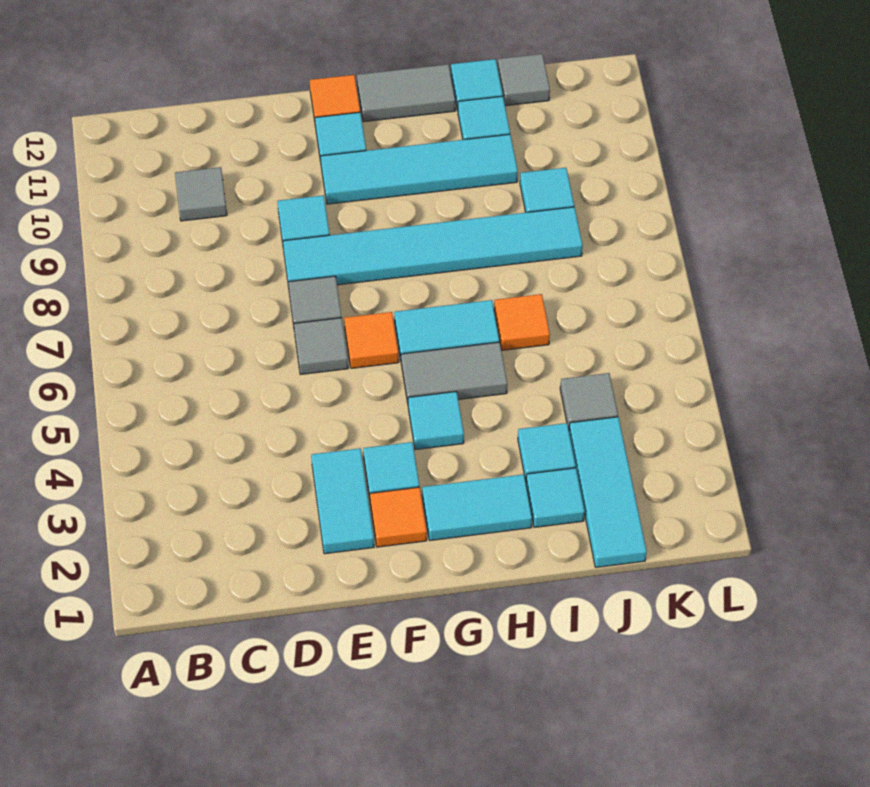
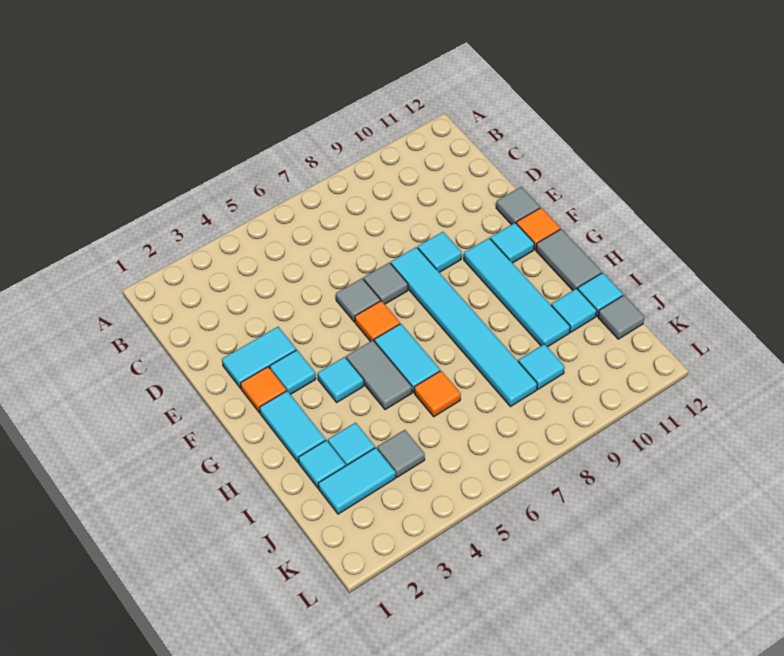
grey tile C10 level 1 -> grey tile E12 level 1
cyan tile J1:J3 level 1 -> cyan tile J2:J3 level 1

